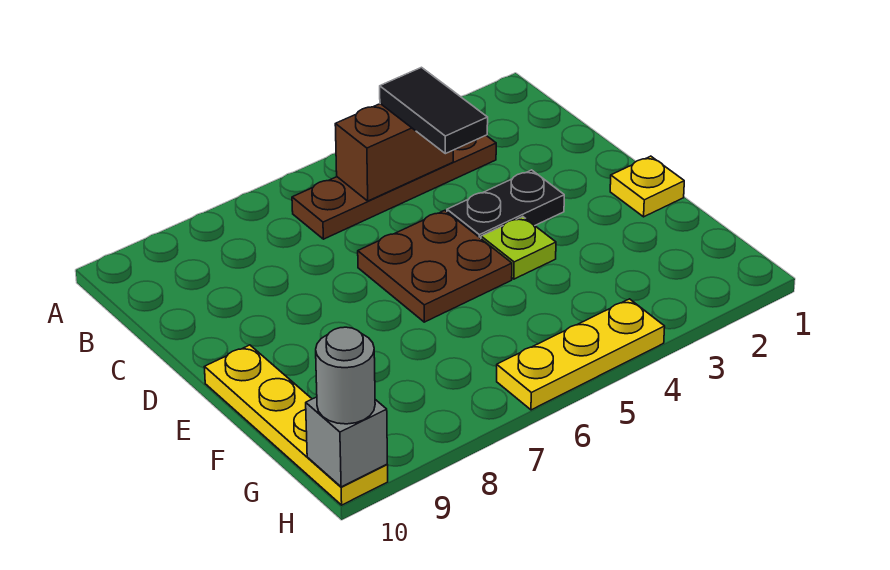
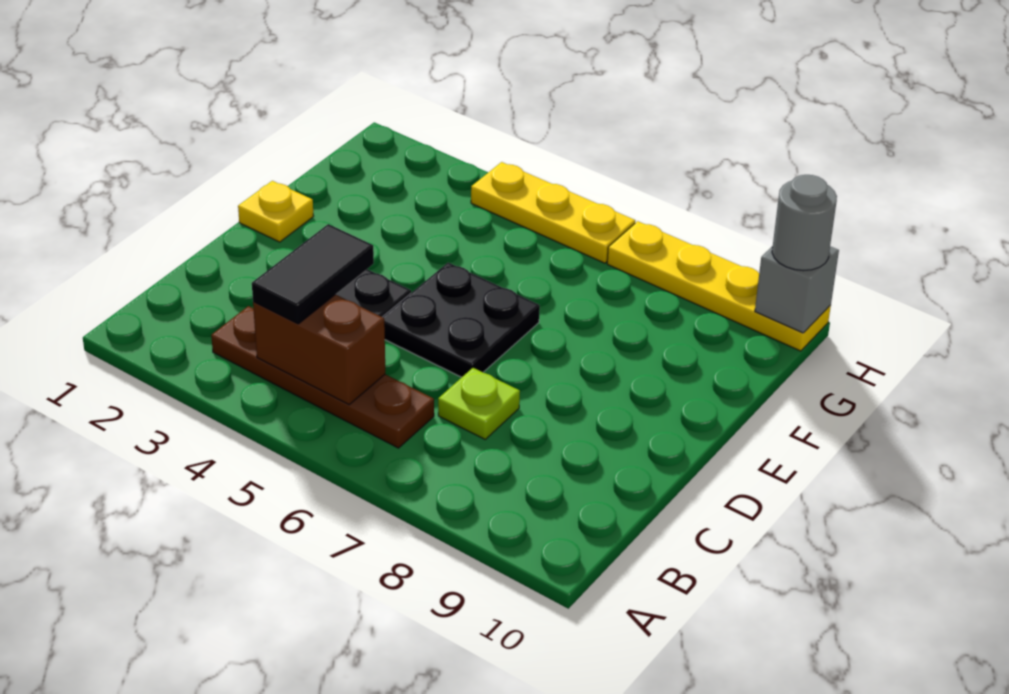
brown plate D5:E6 level 1 -> black plate D5:E6 level 1
lime plate E4 level 1 -> lime plate C7 level 1
yellow plate E10:H10 level 1 -> yellow plate H7:H10 level 1

